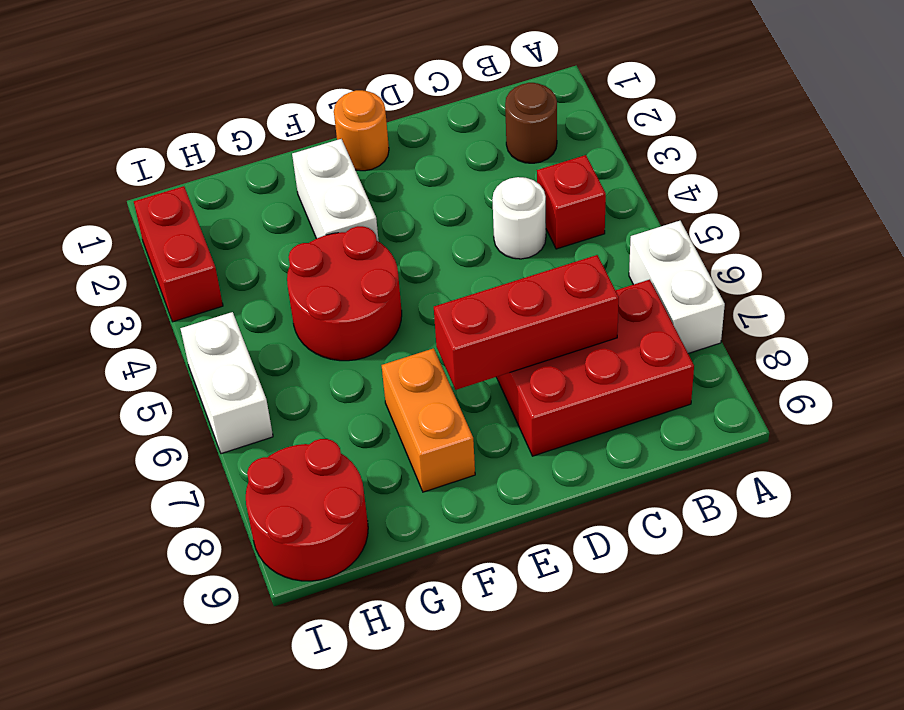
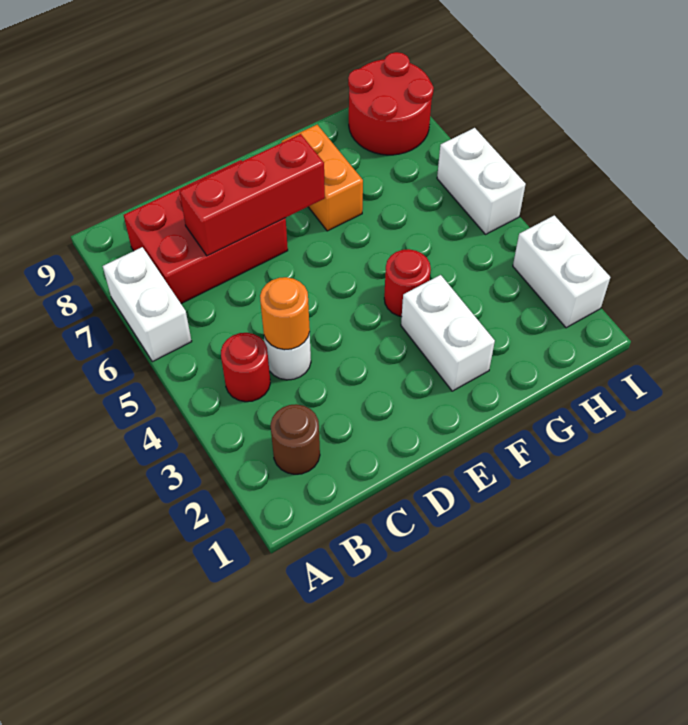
red brick B4 level 1 -> red round brick B4 level 1
orange round brick E1 level 1 -> orange round brick C4 level 2
red round brick F4:G5 level 1 -> red round brick F4 level 1
red brick I2:I3 level 1 -> white brick I2:I3 level 1

